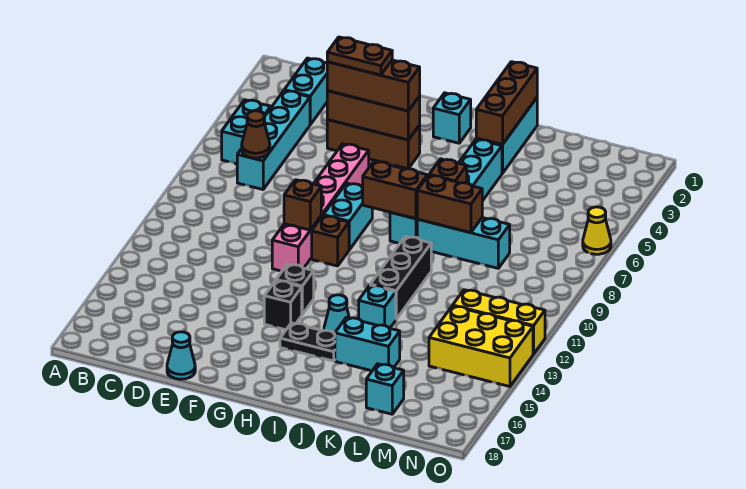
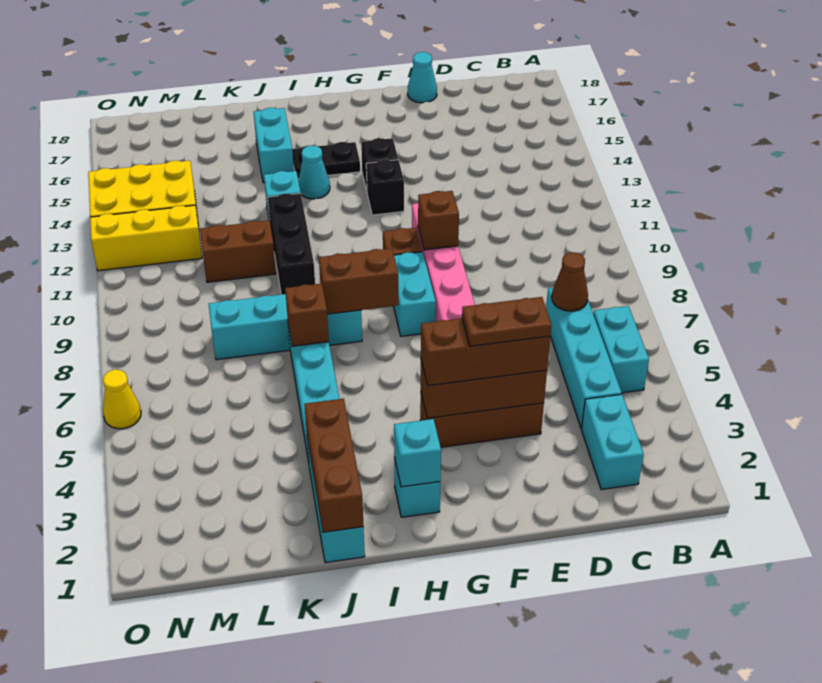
brown brick J8:K8 level 2 -> brown brick K11:L11 level 1
cyan brick J15:K15 level 1 -> cyan brick J15:J16 level 1
cyan brick L17 level 1 -> cyan brick H2 level 2

